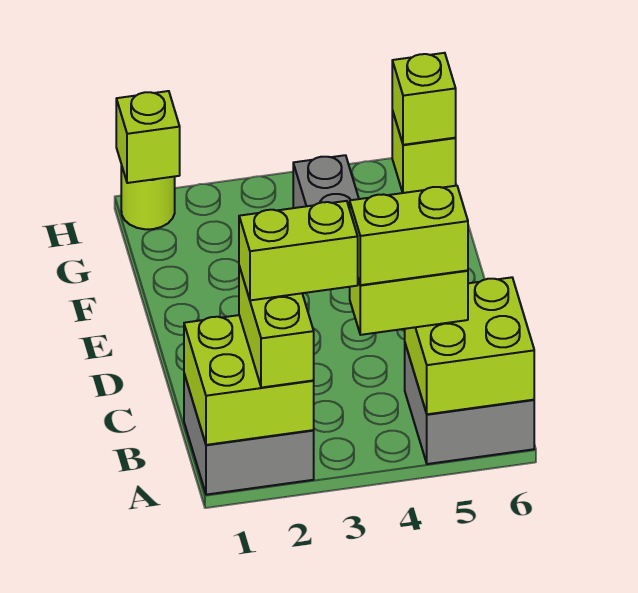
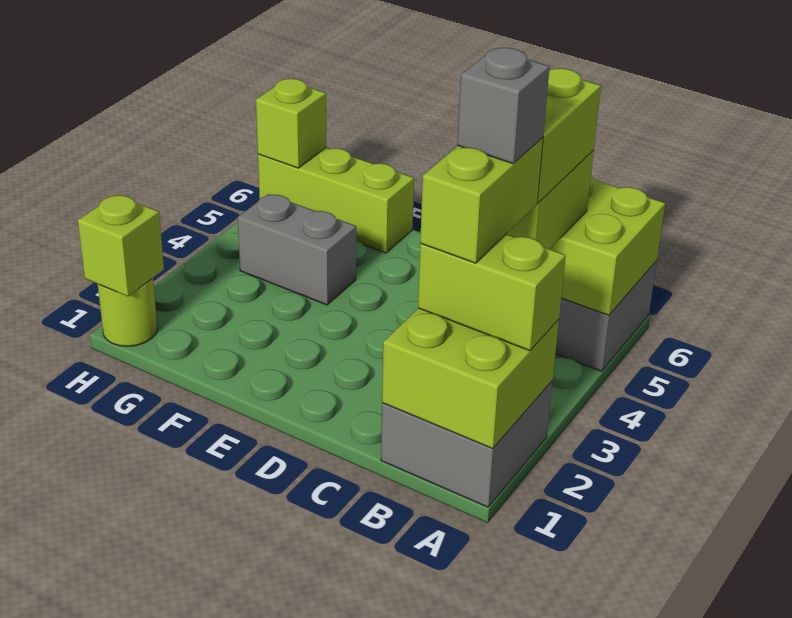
none -> grey brick B3 level 5
lime brick H6 level 1 -> lime brick F6:H6 level 1

